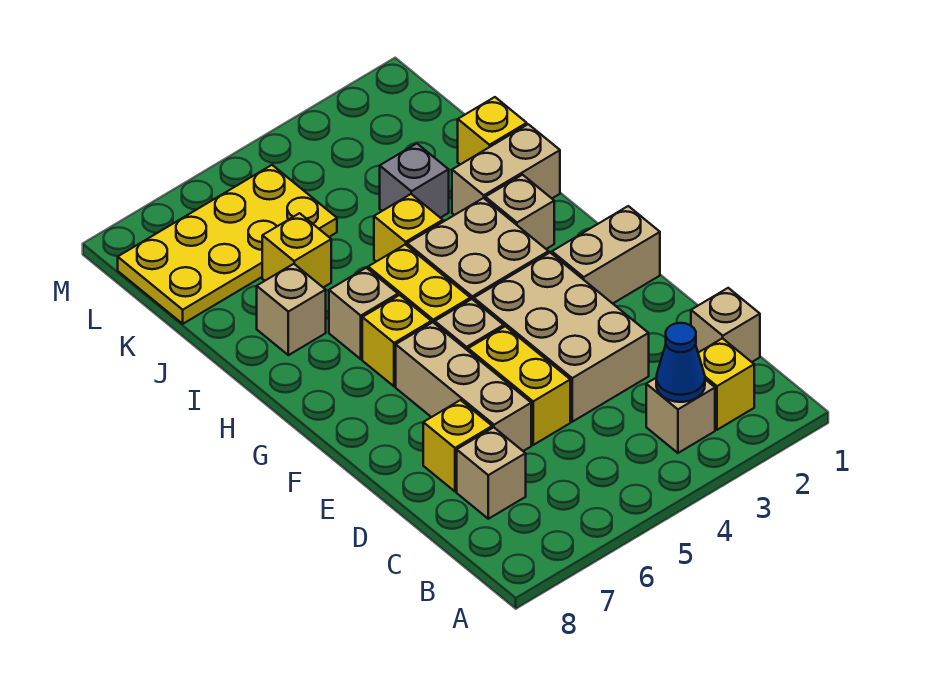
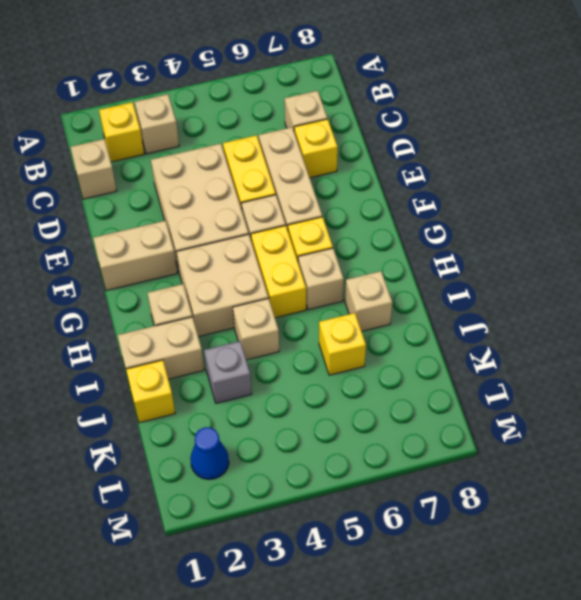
blue cone B3 level 2 -> blue cone L2 level 1
yellow brick I4 level 1 -> tan brick I4 level 1
yellow plate K5:L8 level 1 -> none

